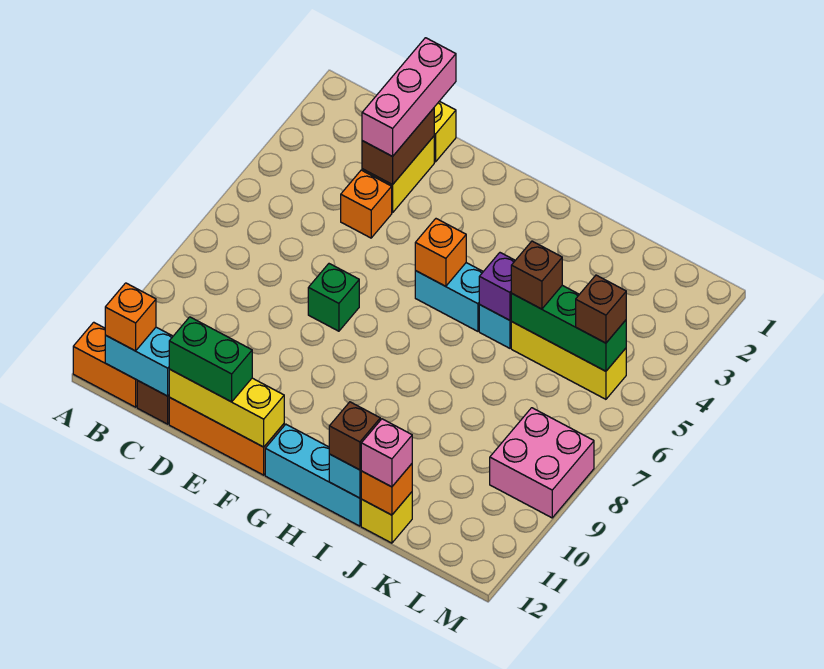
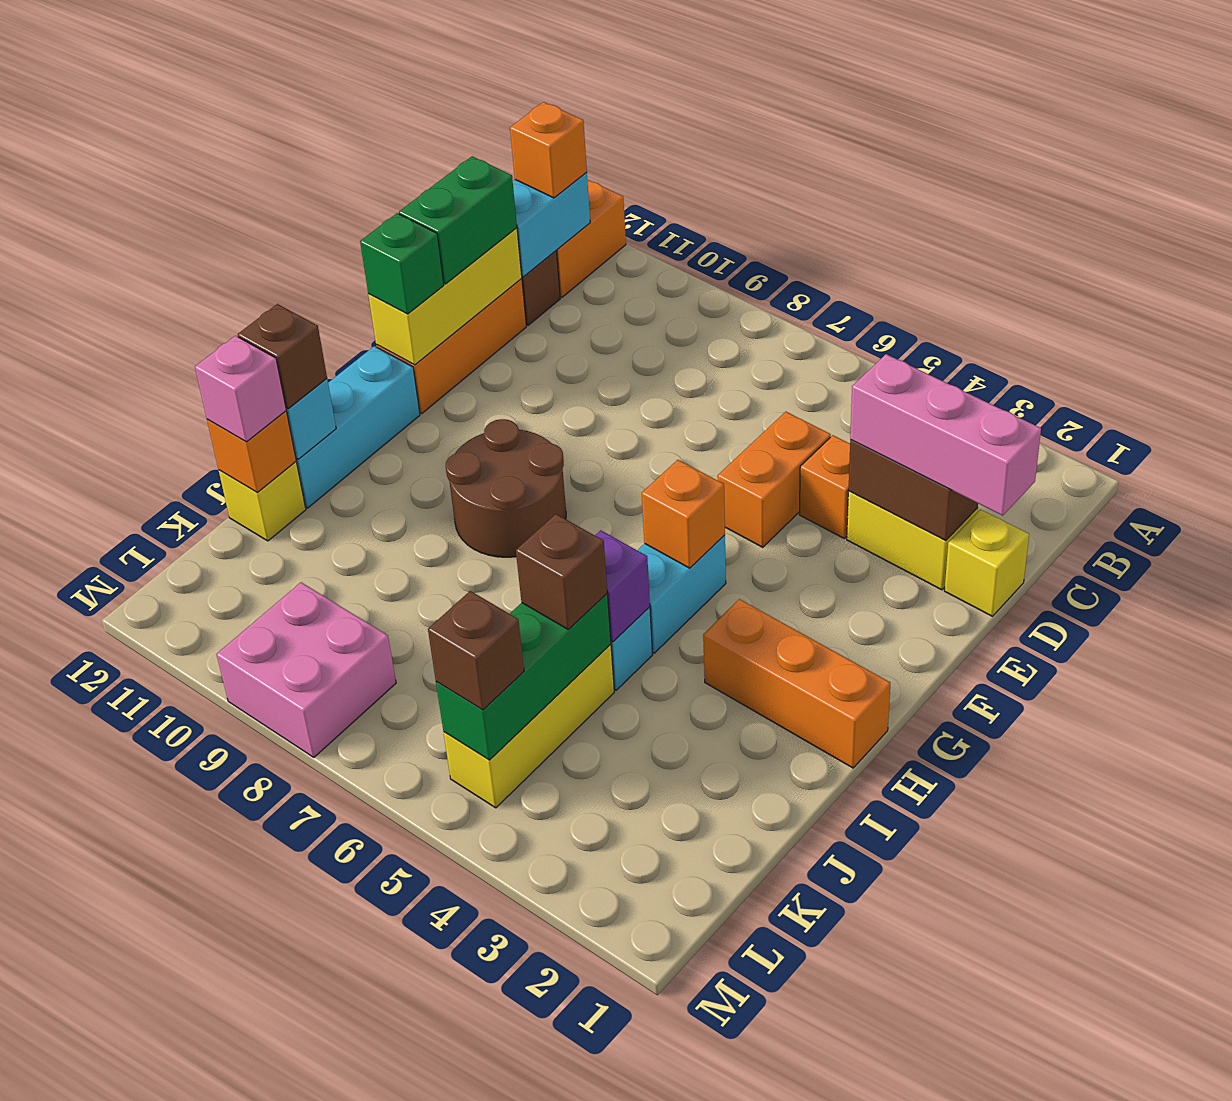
none -> orange brick D5:E5 level 1
green brick E7 level 1 -> green brick F12 level 3
none -> brown round brick G8:H9 level 1
none -> orange brick H1:H3 level 1

